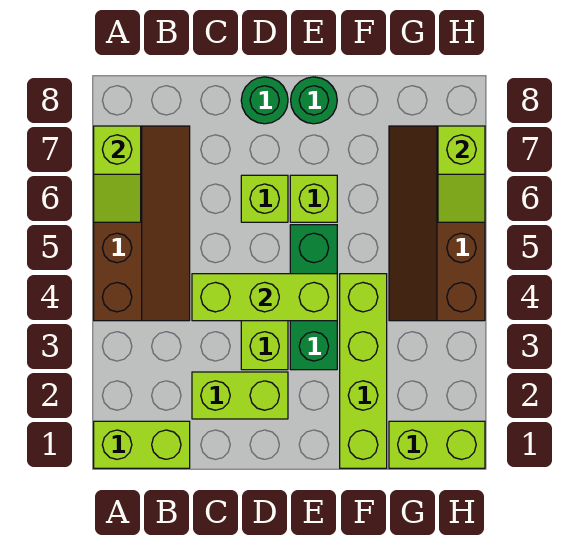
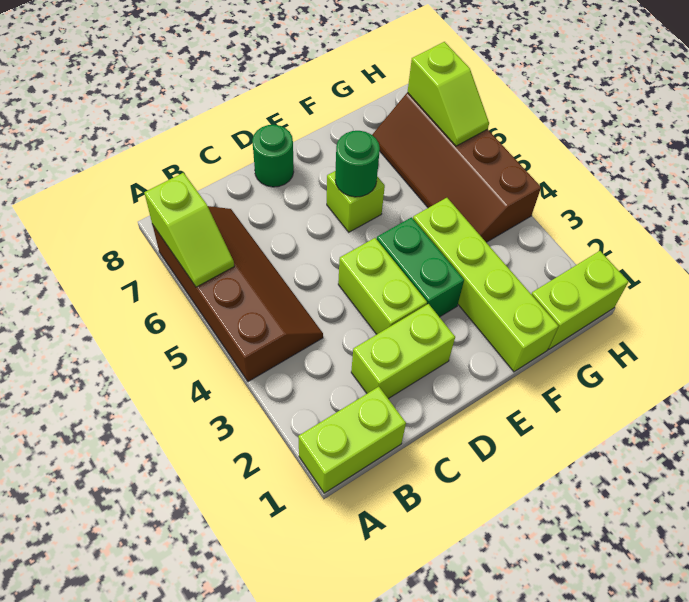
lime brick C4:E4 level 2 -> none
lime brick D6 level 1 -> none
green brick E3:E5 level 1 -> green brick E3:E4 level 1
green round brick E8 level 1 -> green round brick E6 level 2

